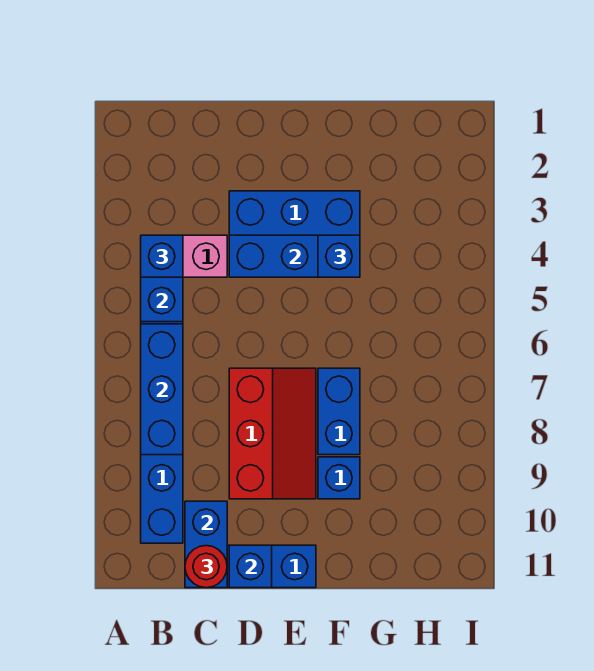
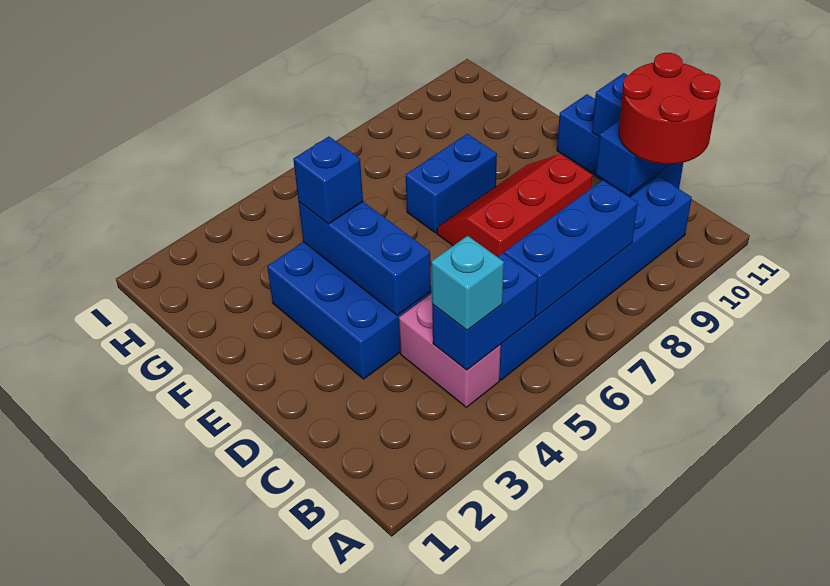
blue brick B4 level 3 -> cyan brick B4 level 3
red round brick C11 level 3 -> red round brick B10:C11 level 3
blue brick F9 level 1 -> none

